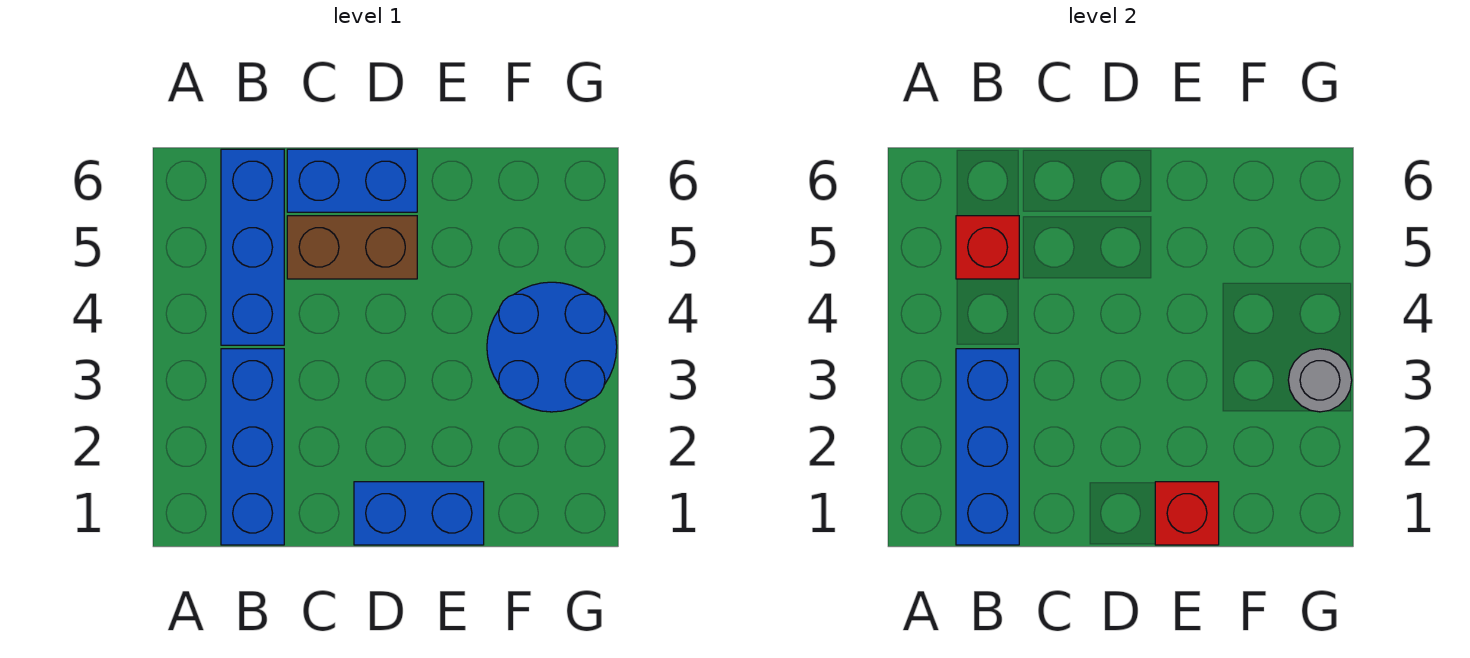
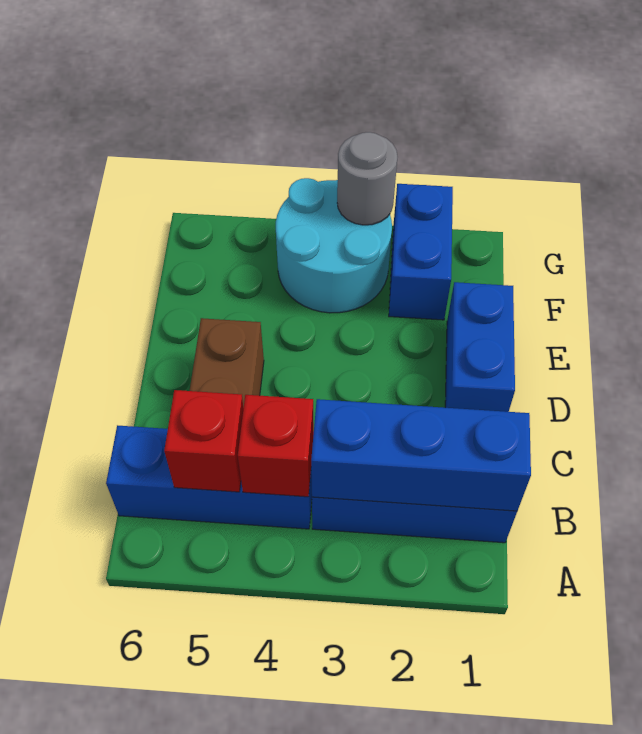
blue brick C6:D6 level 1 -> blue brick F2:G2 level 1
red brick E1 level 2 -> red brick B4 level 2
blue round brick F3:G4 level 1 -> cyan round brick F3:G4 level 1

